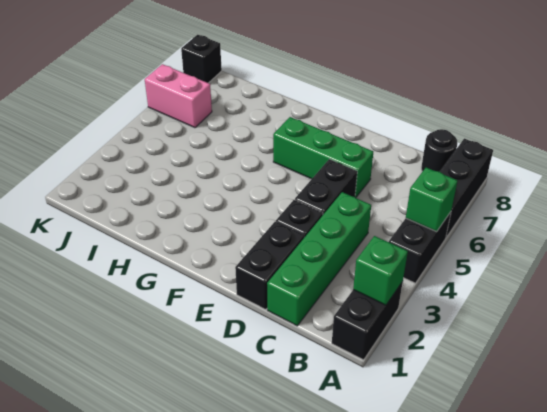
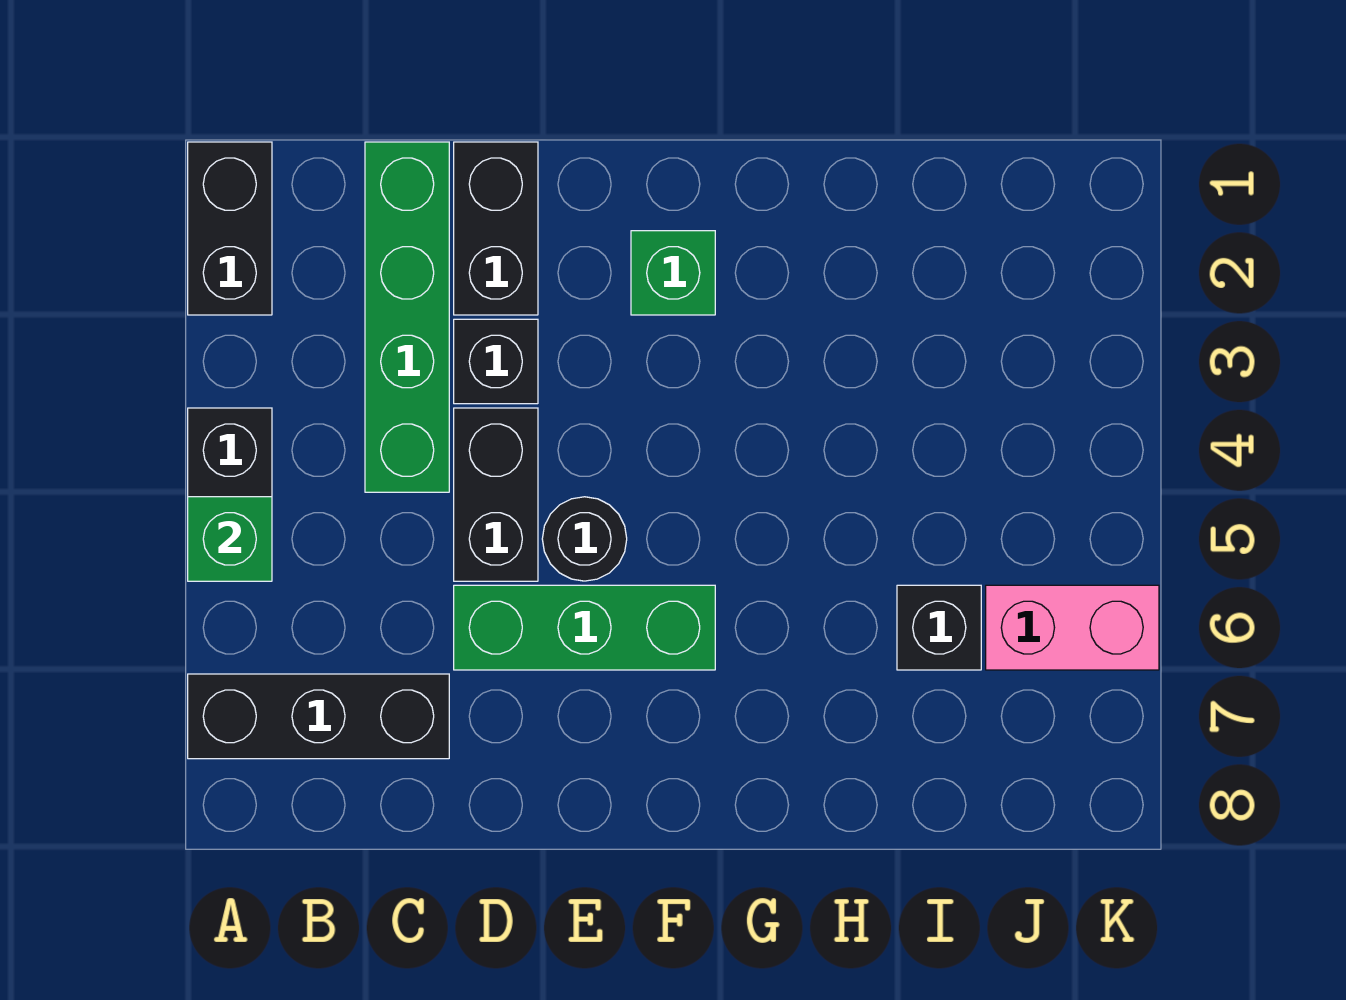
green brick A2 level 2 -> green brick F2 level 1
black brick A6:A8 level 1 -> black brick A7:C7 level 1
black round brick B8 level 1 -> black round brick E5 level 1
black brick K8 level 1 -> black brick I6 level 1

